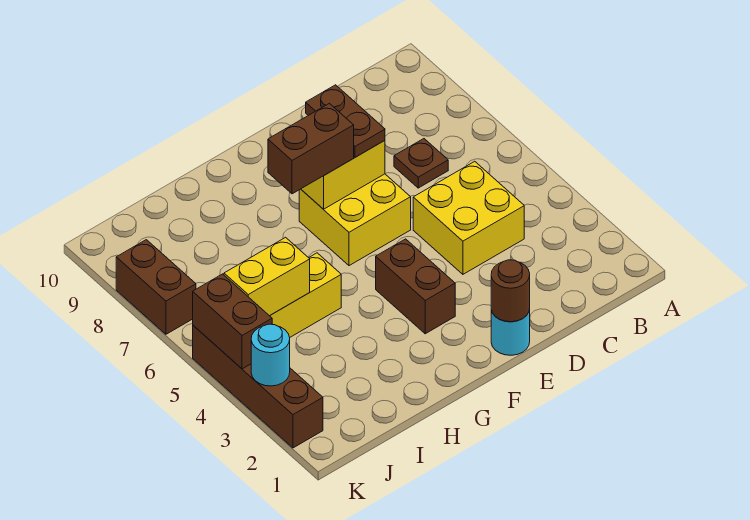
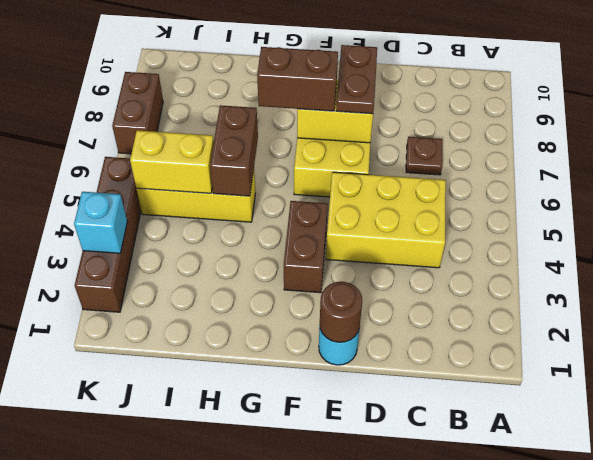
yellow brick C4:D5 level 1 -> yellow brick C4:E5 level 1
cyan round brick K3 level 2 -> cyan brick K3 level 2
brown brick K4:K5 level 2 -> brown brick H5:H6 level 2

